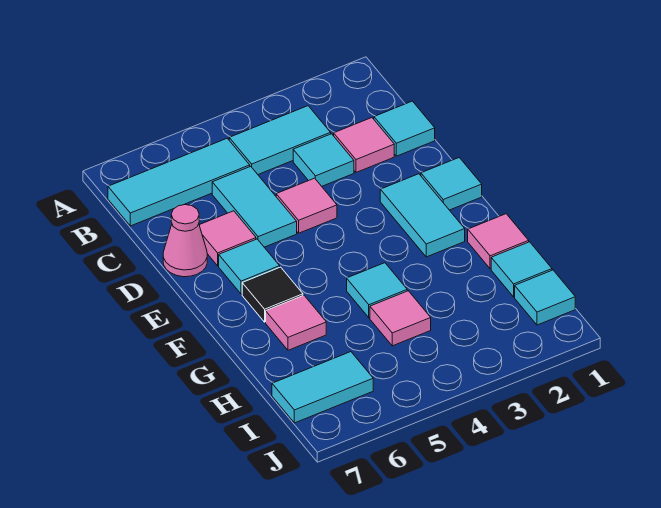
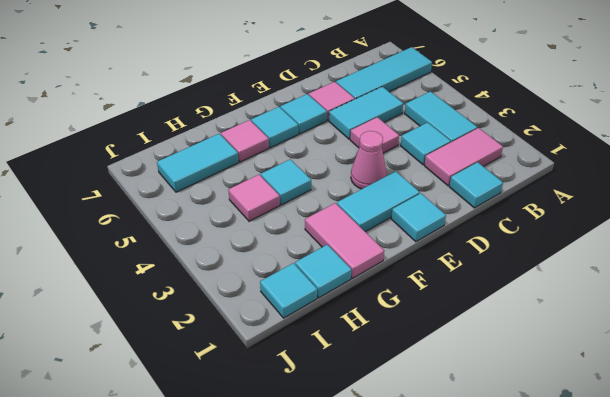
cyan tile B5:B7 level 1 -> cyan tile A6:C6 level 1
pink tile C2 level 1 -> pink tile B2:C2 level 1
pink cone D7 level 1 -> pink cone E3 level 1
black tile F6 level 1 -> cyan tile F6 level 1
pink tile G1 level 1 -> pink tile G1:G2 level 1
cyan tile I6:I7 level 1 -> cyan tile H6:I6 level 1

